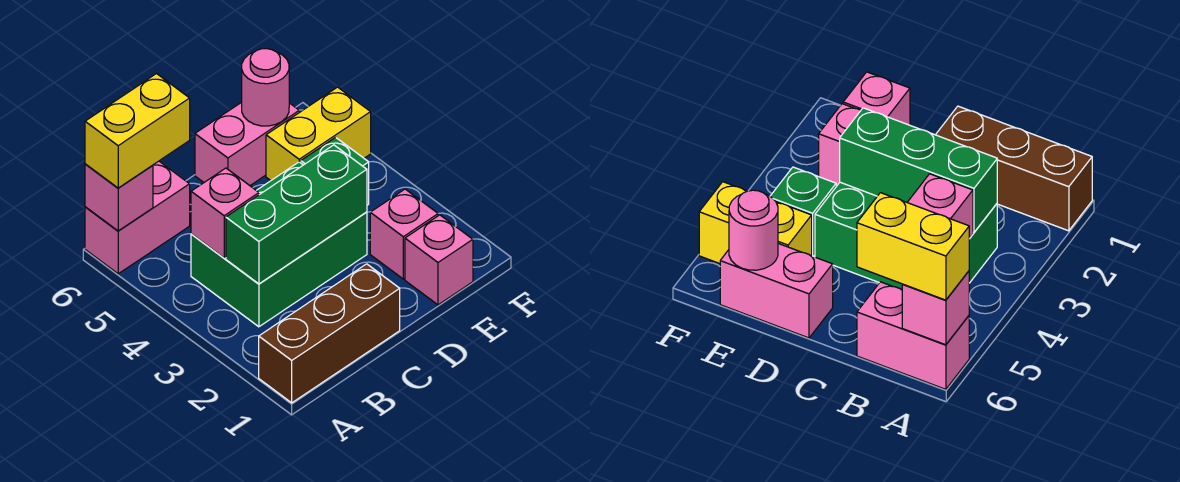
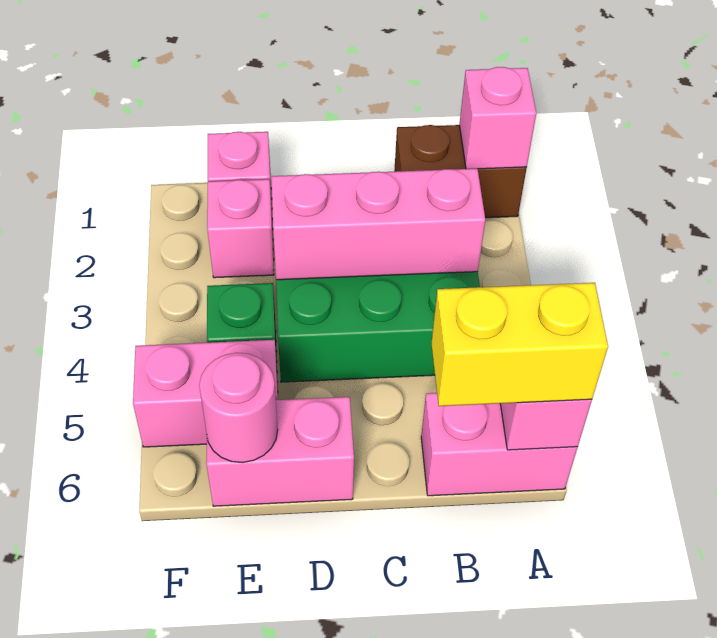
brown brick A1:C1 level 1 -> brown brick A1:B1 level 1
green brick B3:D3 level 2 -> pink brick B3:D3 level 2
pink brick B4 level 2 -> pink brick A1 level 2
yellow brick E5:F5 level 1 -> pink brick E5:F5 level 1

